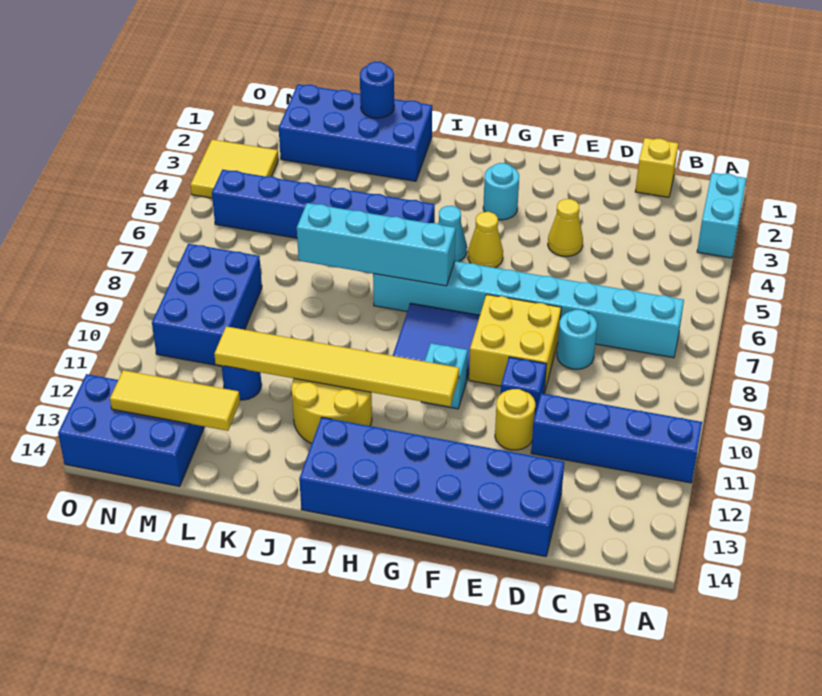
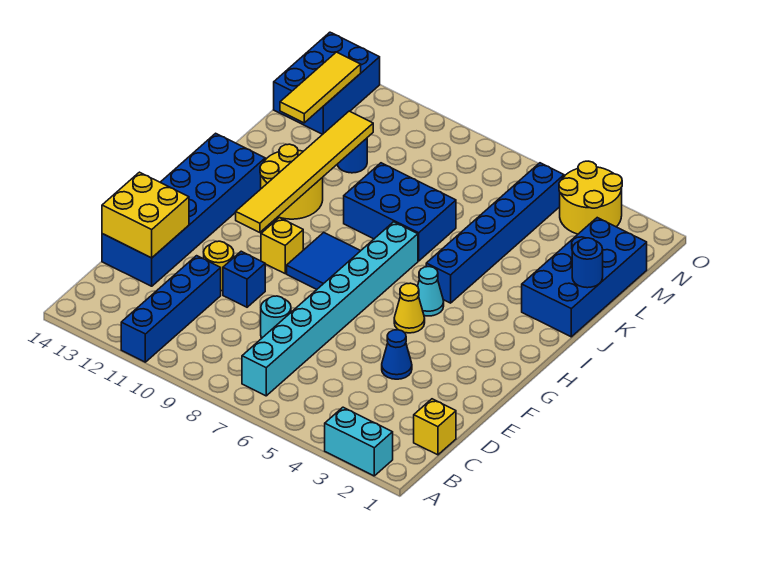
yellow cone E4 level 1 -> blue cone E4 level 1
yellow brick E8:F9 level 1 -> yellow brick D13:E14 level 2
cyan round brick G3 level 1 -> none
cyan brick G10 level 1 -> yellow brick G10 level 1
cyan brick H7:K7 level 2 -> none
blue brick M8:N10 level 1 -> blue brick J7:K9 level 1
yellow tile N3:O4 level 1 -> yellow round brick N3:O4 level 1

